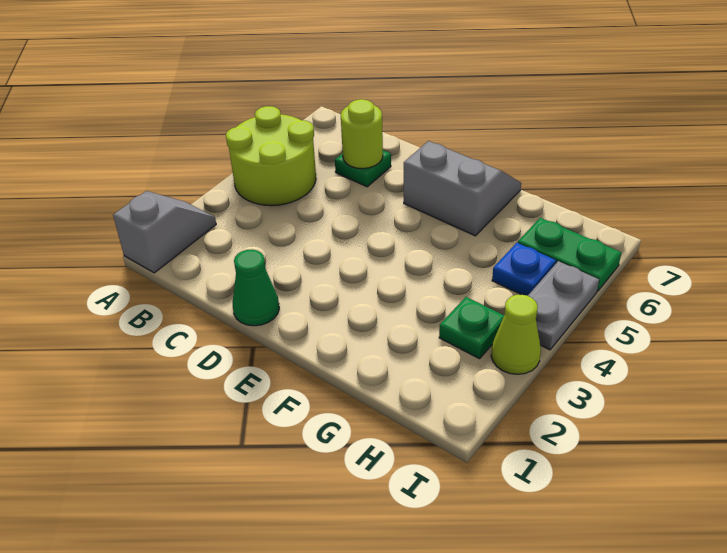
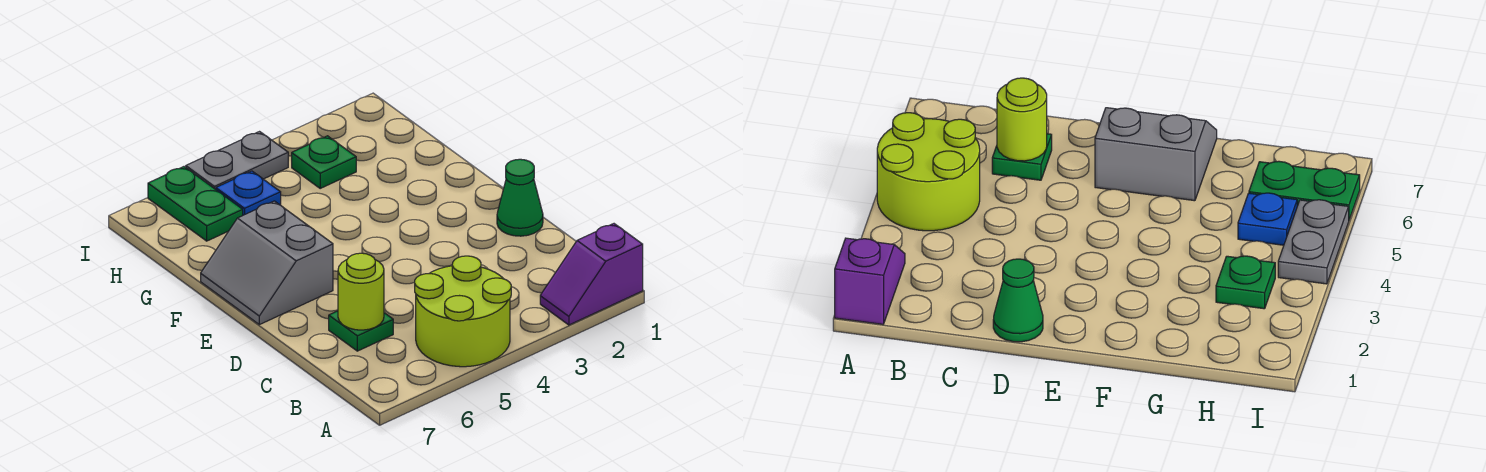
grey slope A1:A2 level 1 top 1 -> purple slope A1:A2 level 1 top 1
lime cone I3 level 1 -> none

